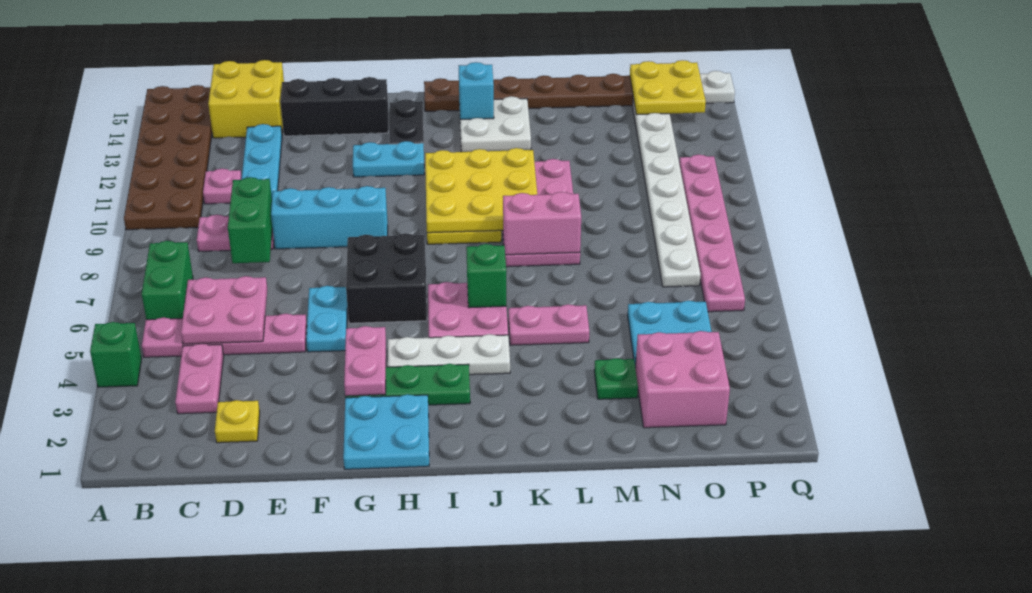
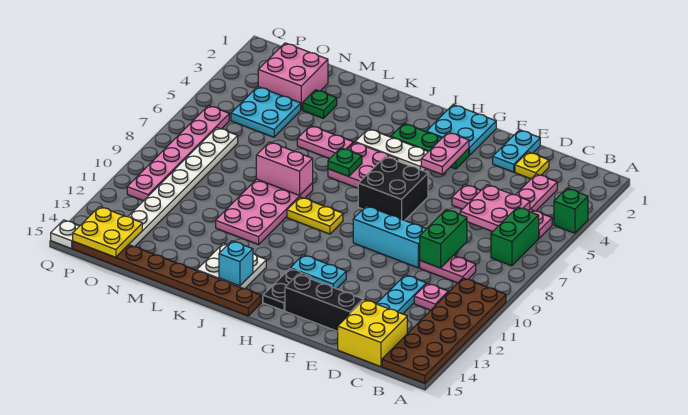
cyan plate F5:F6 level 1 -> cyan plate E1:E2 level 1
yellow plate I9:K11 level 2 -> none
green brick J6 level 2 -> green plate J6 level 2

